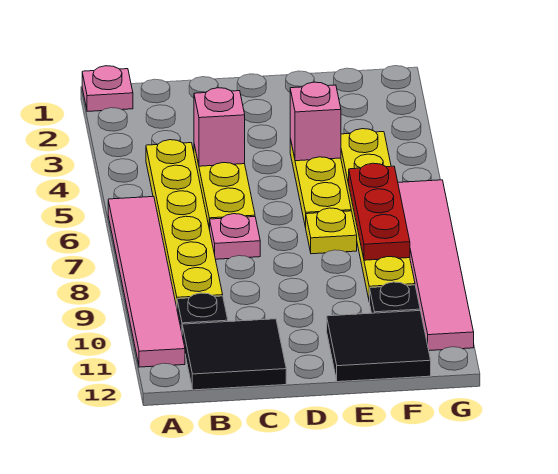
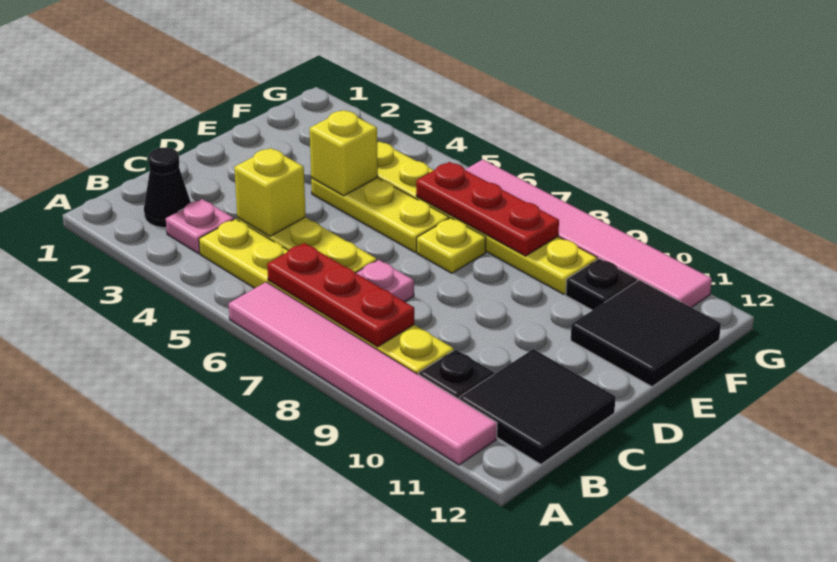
pink plate A1 level 1 -> pink plate B3 level 1
none -> black cone B2 level 1
none -> red plate B6:B8 level 2
pink brick C4 level 2 -> yellow brick C4 level 2
pink brick E4 level 2 -> yellow brick E4 level 2

